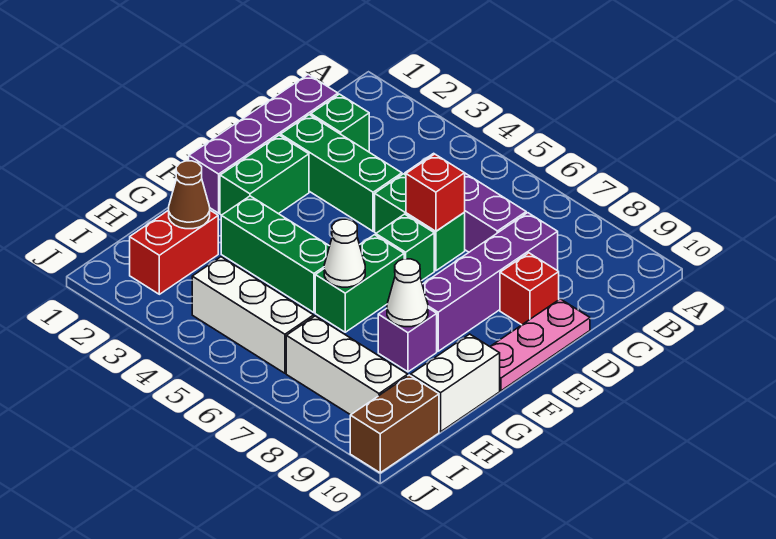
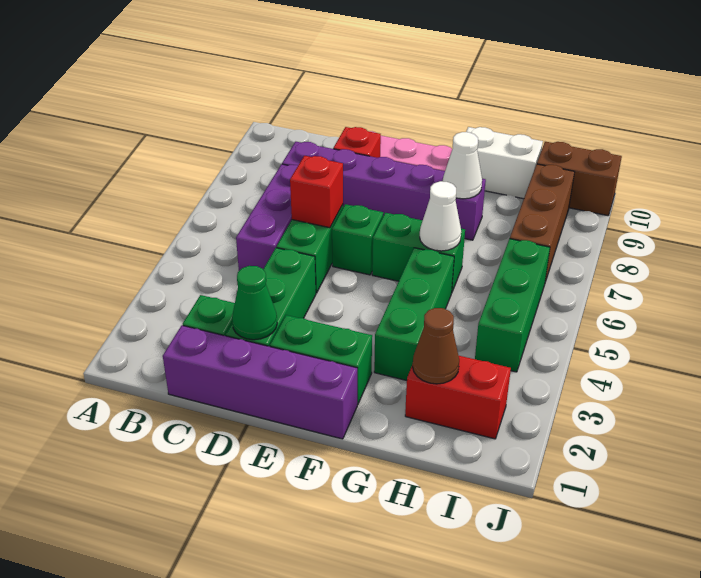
none -> green cone D2 level 2
white brick I4:I6 level 1 -> green brick I4:I6 level 1
white brick I7:I9 level 1 -> brown brick I7:I9 level 1

